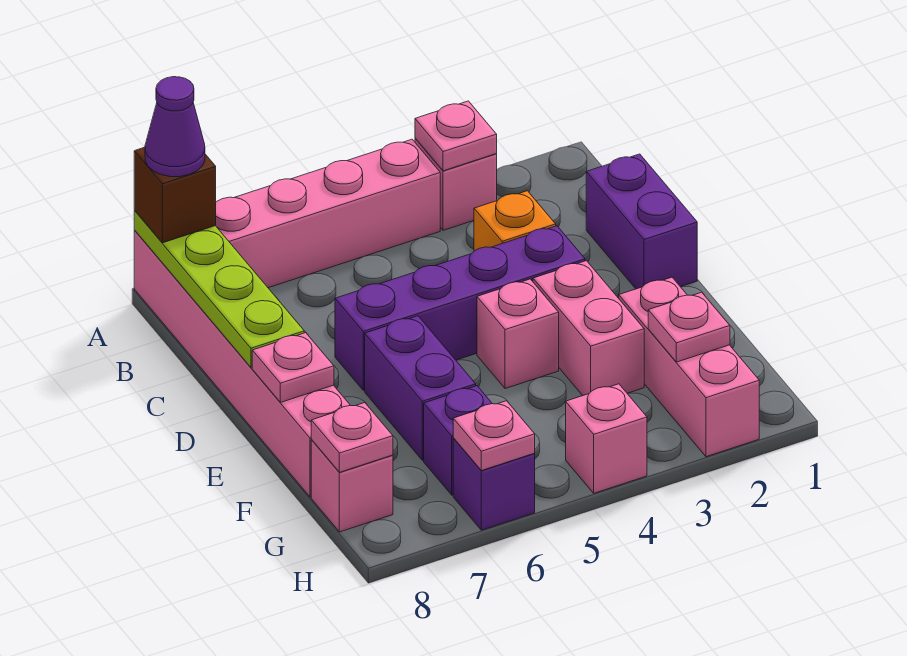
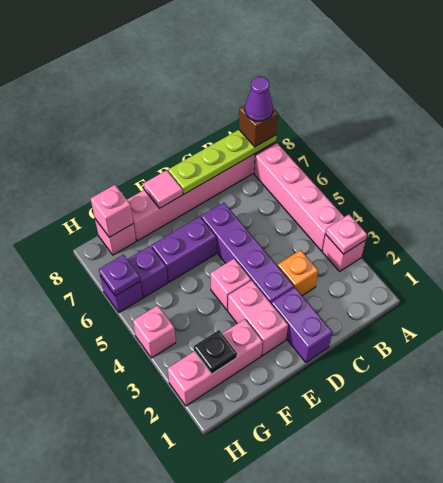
purple brick C1:D1 level 1 -> purple brick D1:D2 level 1
pink brick E3:F3 level 1 -> pink brick E2:E3 level 1
pink plate E8 level 2 -> pink tile E8 level 2
pink plate G2 level 2 -> black plate G2 level 2
pink plate G8 level 2 -> pink brick G8 level 2
pink plate H6 level 2 -> purple plate H6 level 2

